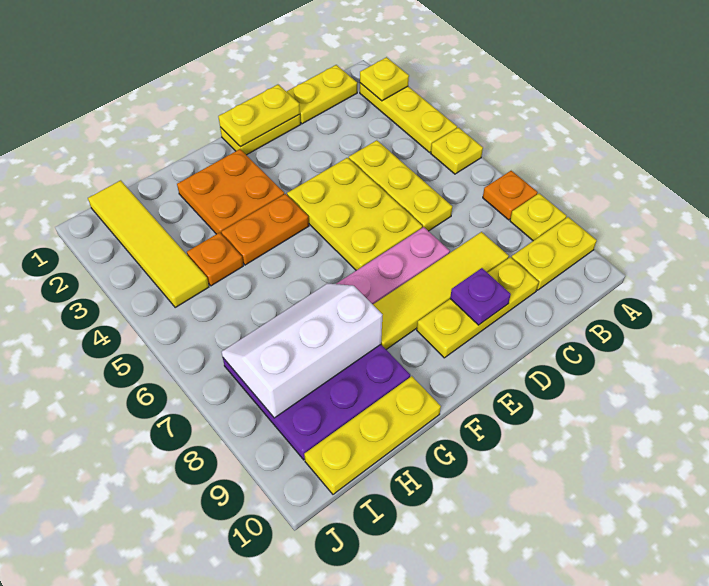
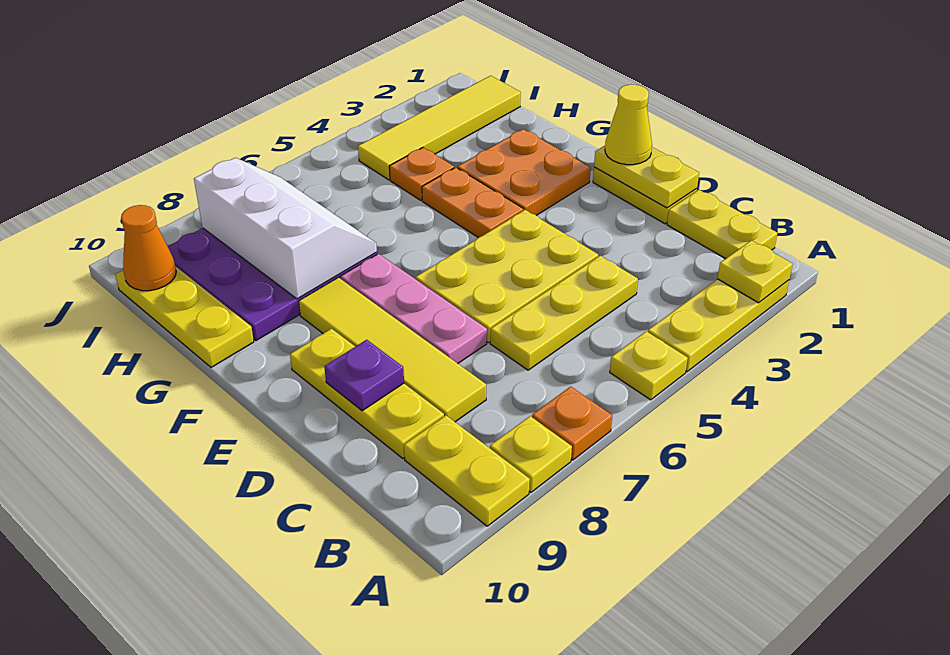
none -> yellow cone E1 level 3
none -> orange cone I10 level 2

